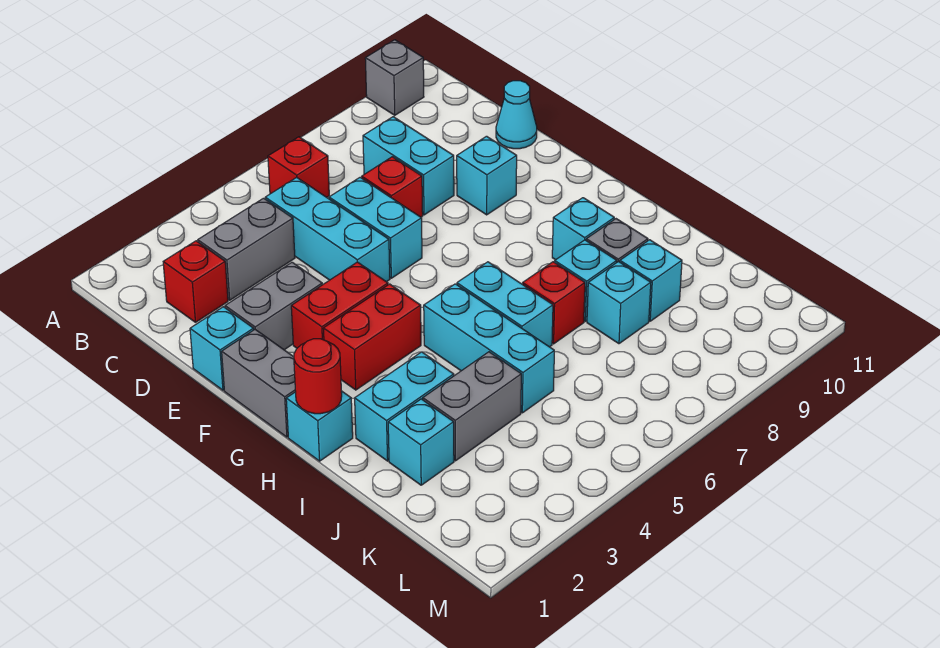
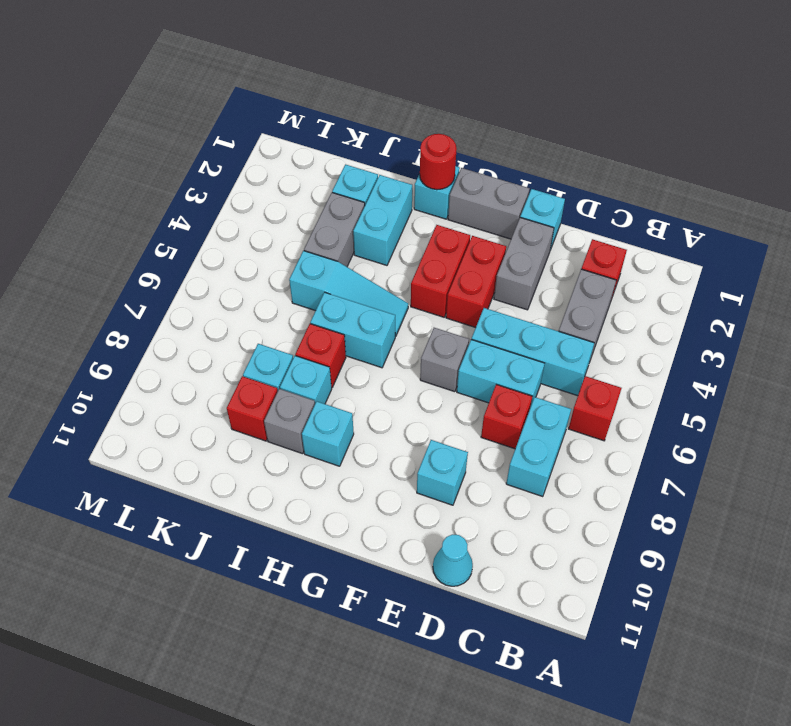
grey brick A10 level 1 -> grey brick F6 level 1
cyan brick C8:D8 level 1 -> cyan brick C7:C8 level 1
cyan brick H5:J5 level 1 -> cyan slope H5:J5 level 1 top J
cyan brick J9 level 1 -> red brick J9 level 1

